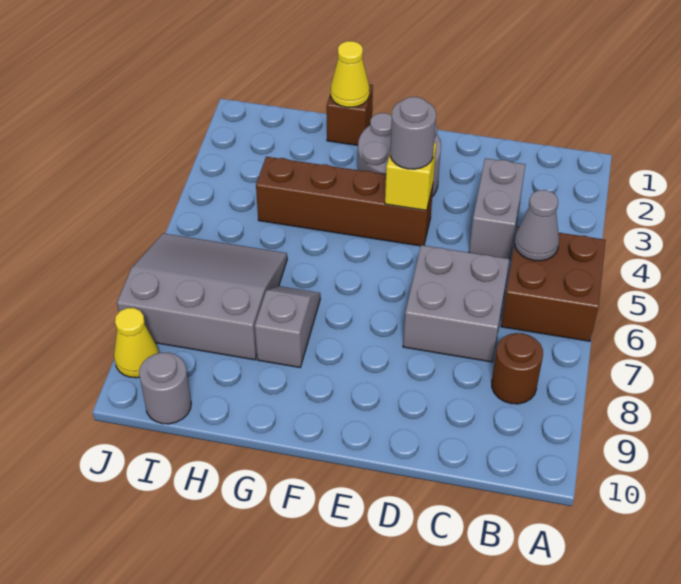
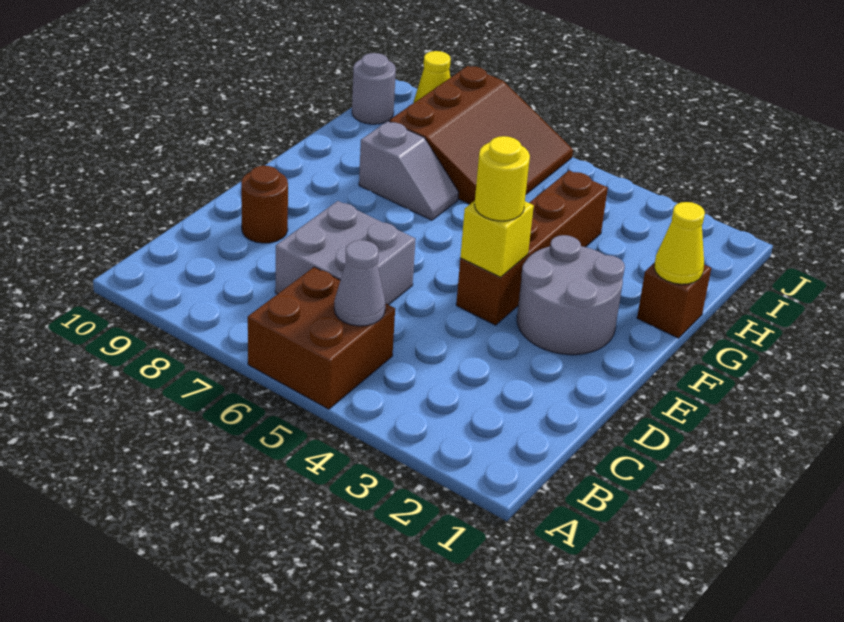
brown round brick B8 level 1 -> brown round brick D9 level 1
grey brick C3:C4 level 1 -> none
grey round brick E4 level 3 -> yellow round brick E4 level 3
grey slope H6:J8 level 1 top 8 -> brown slope H6:J8 level 1 top 8

